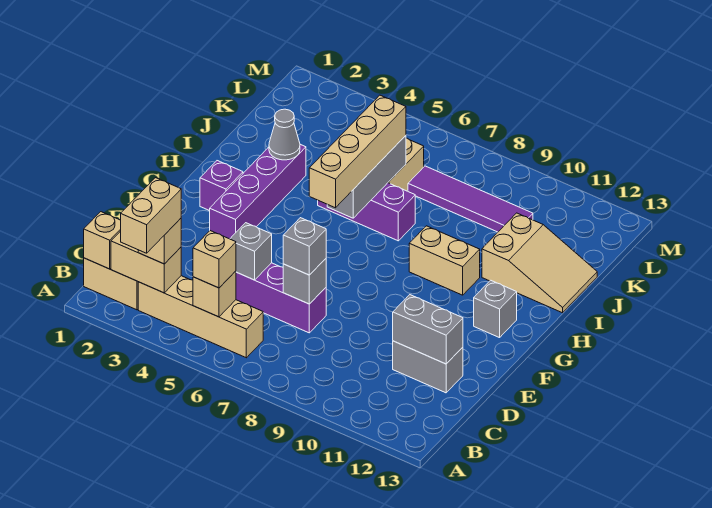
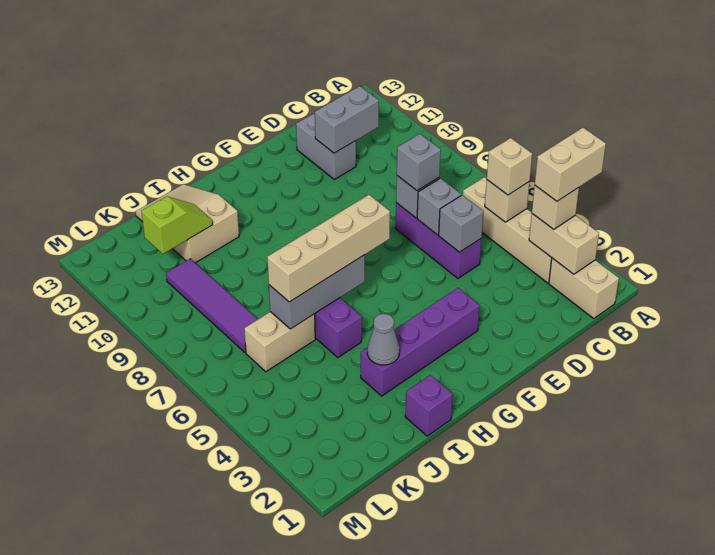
tan brick B1 level 2 -> none
grey brick D11:D12 level 2 -> grey brick C11:D11 level 2
purple brick G2 level 1 -> purple brick I1 level 1
grey brick G12 level 1 -> grey brick D6 level 2
tan brick H9:H10 level 1 -> none
none -> lime slope J11:K11 level 2 top K

